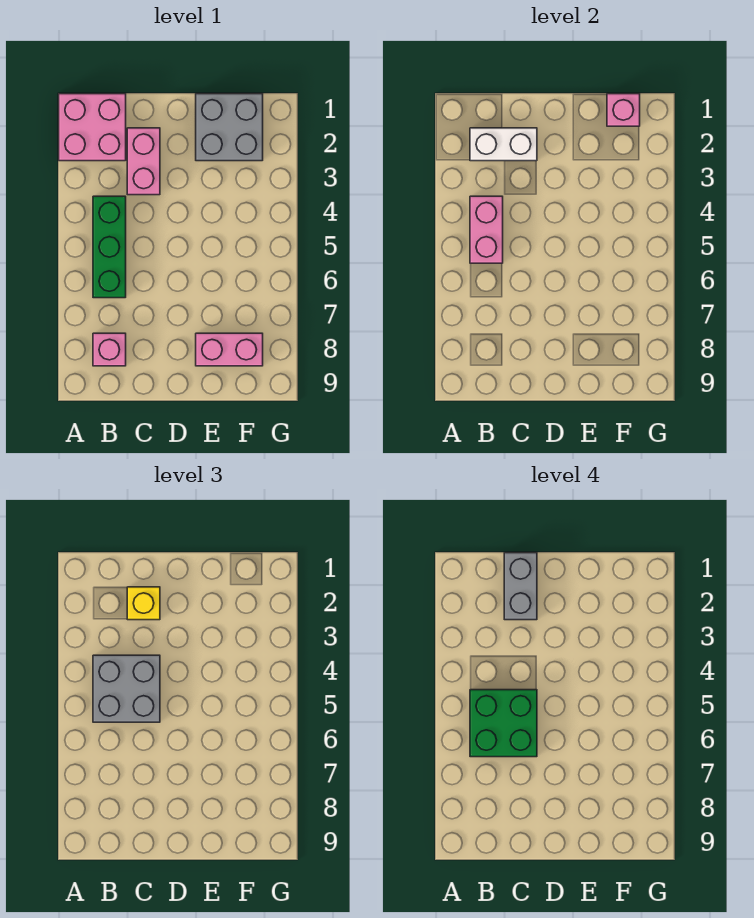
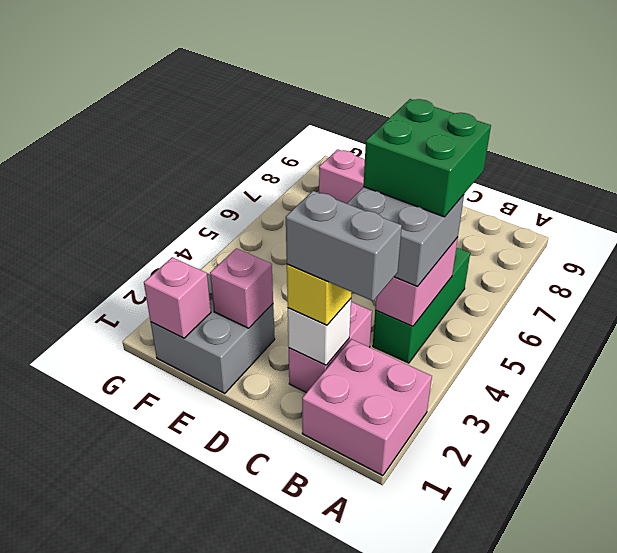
white brick B2:C2 level 2 -> white brick C2 level 2
pink brick B8 level 1 -> pink brick E2 level 2
grey brick C1:C2 level 4 -> grey brick B2:C2 level 4

